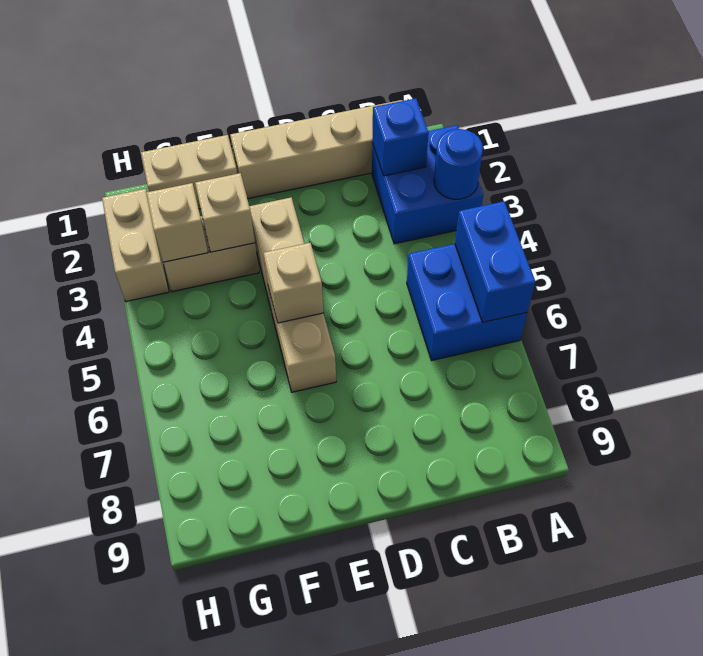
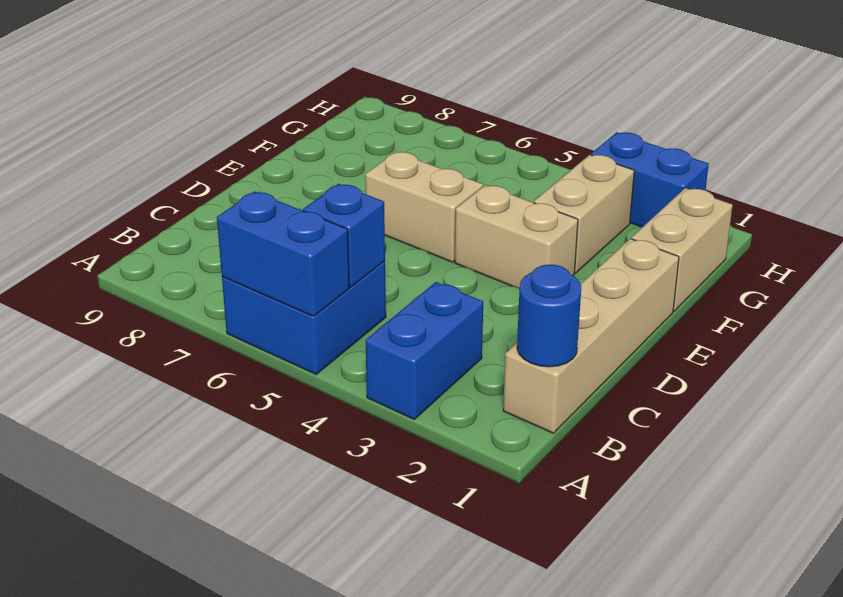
blue brick A2:B3 level 1 -> blue brick A3:B3 level 1
blue round brick A3 level 2 -> blue round brick B1 level 2
blue brick B2 level 2 -> blue brick B5 level 2
tan brick E5 level 2 -> none
tan brick F3 level 2 -> none
tan brick G3 level 2 -> none
tan brick H2:H3 level 1 -> blue brick H2:H3 level 1

